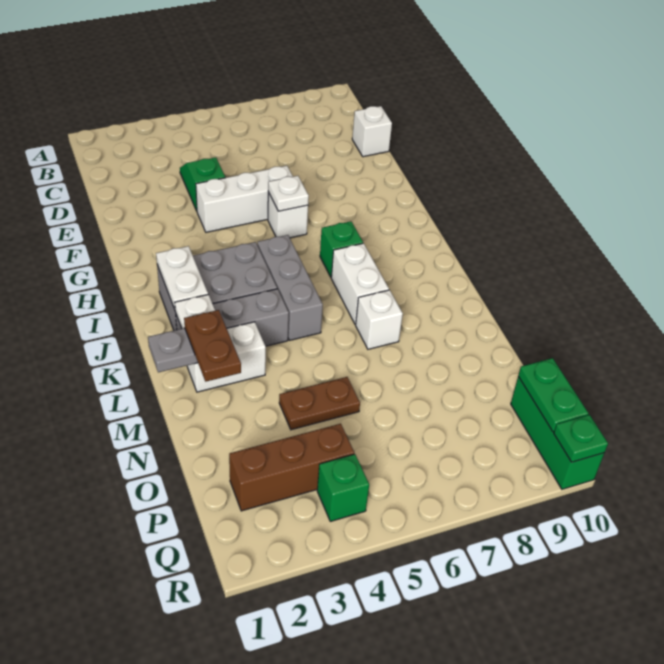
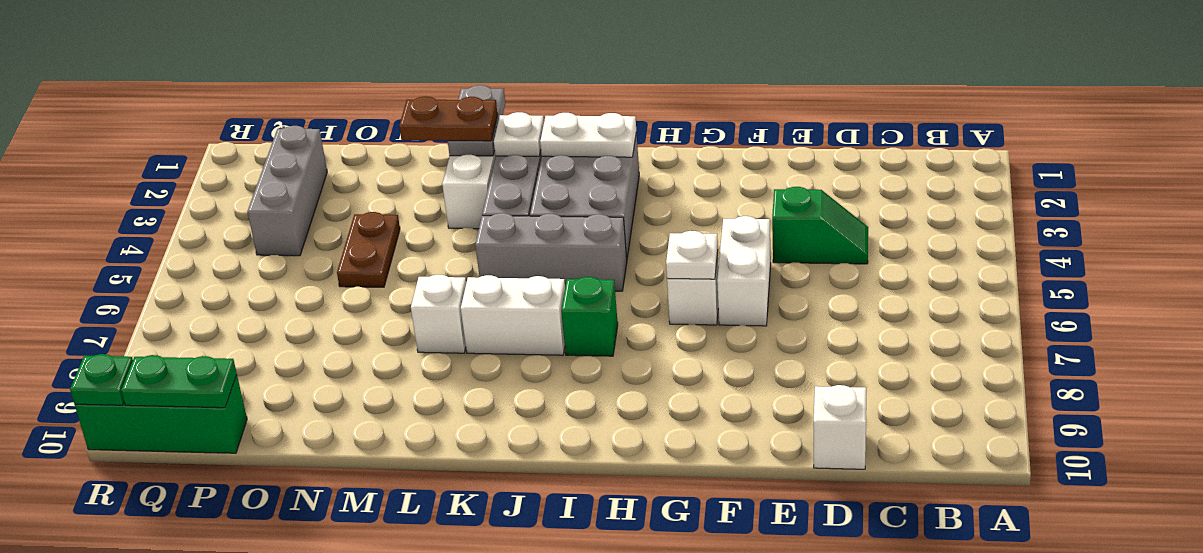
white brick F4:F6 level 1 -> white brick F5:F6 level 1
brown brick P2:P4 level 1 -> grey brick P2:P4 level 1
green brick Q4 level 1 -> none

